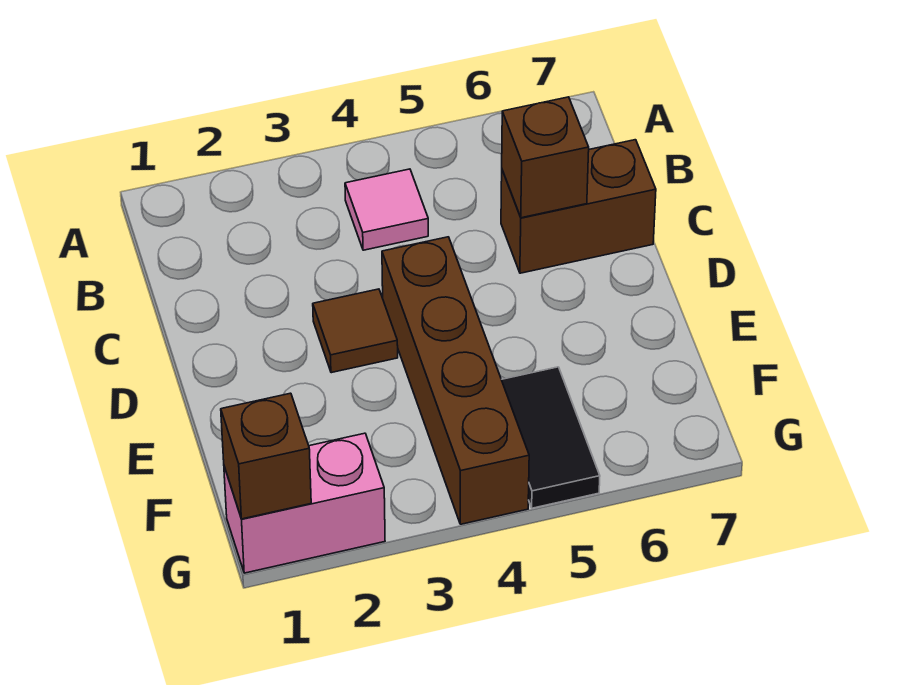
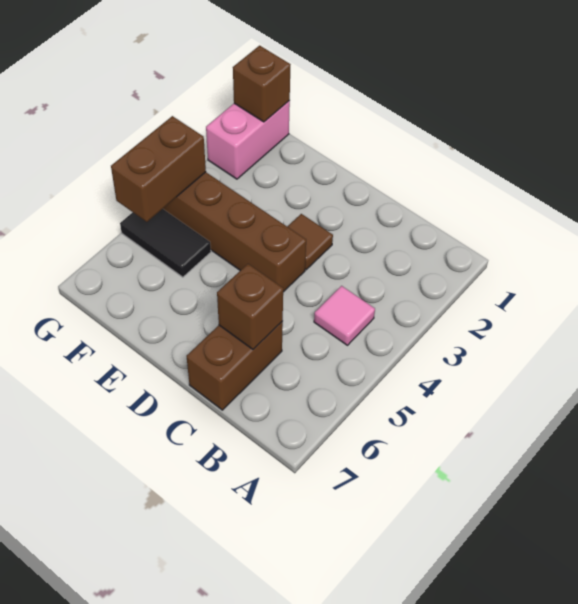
none -> brown brick G4:G5 level 2

